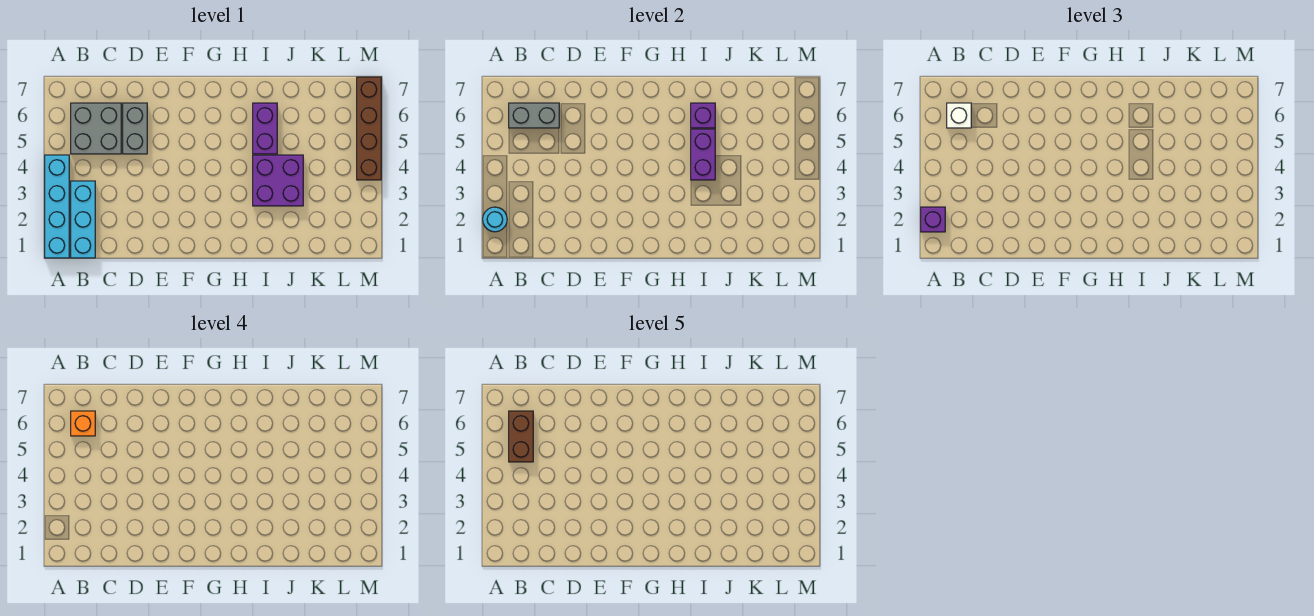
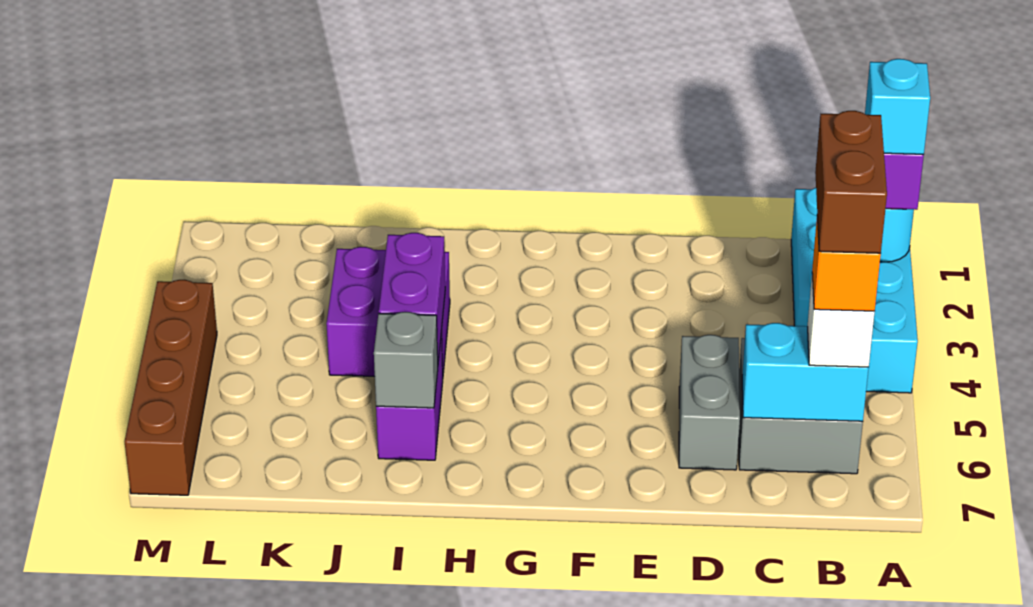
none -> cyan brick A2 level 4
grey brick B6:C6 level 2 -> cyan brick B6:C6 level 2
purple brick I6 level 2 -> grey brick I6 level 2

